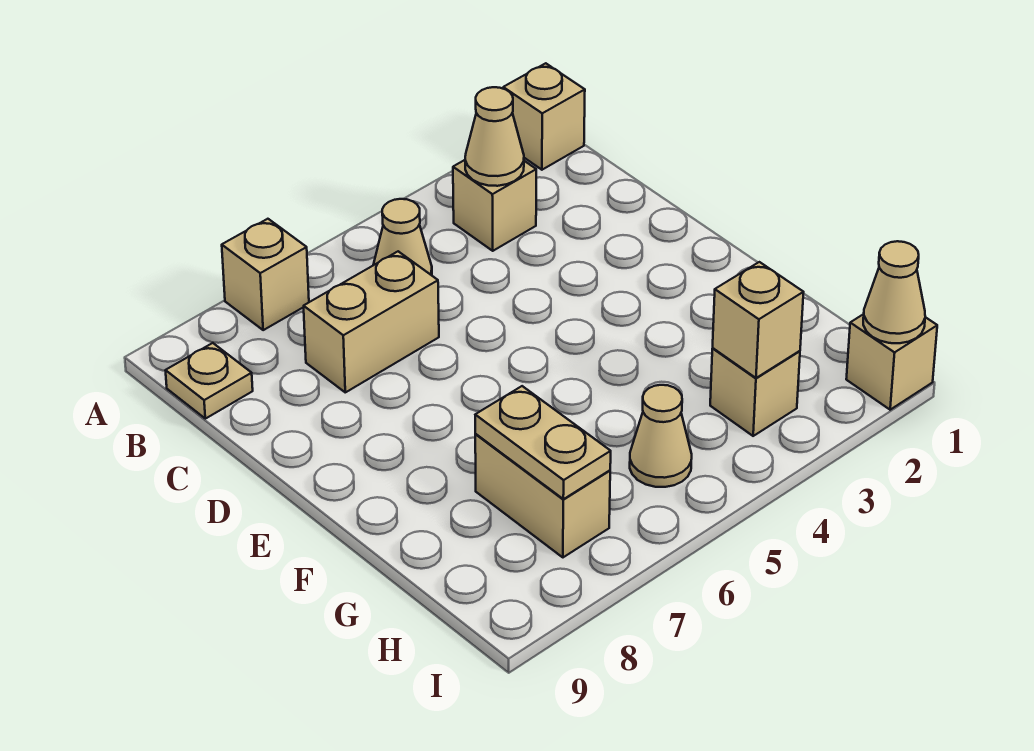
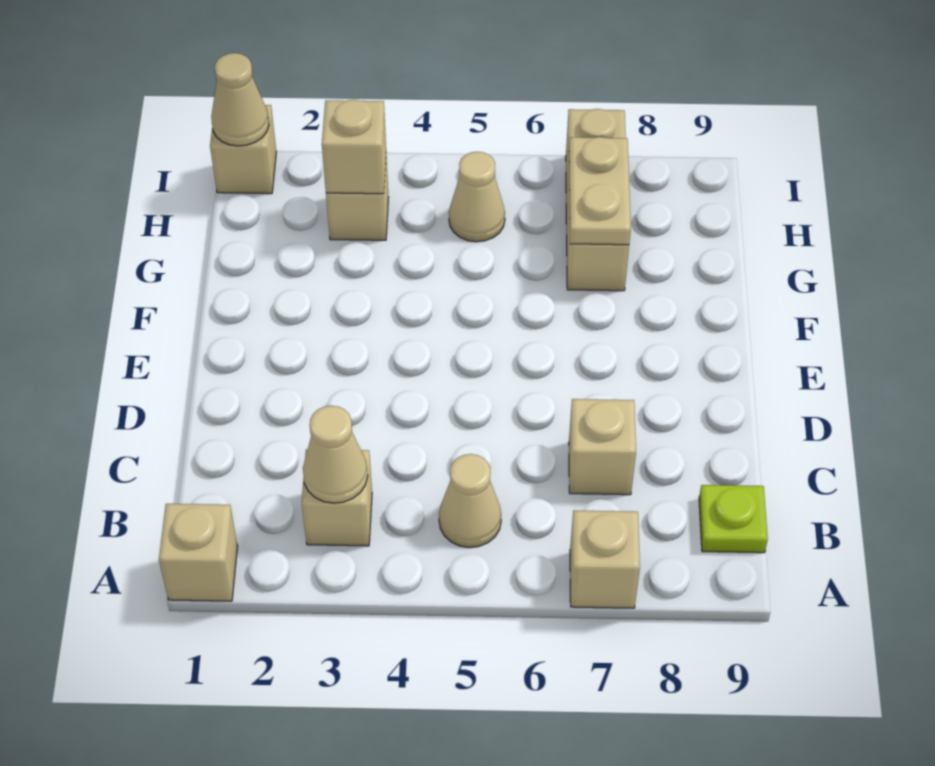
tan plate B9 level 1 -> lime plate B9 level 1
tan brick C6:C7 level 1 -> tan brick C7 level 1
tan brick G7:H7 level 1 -> tan brick G7:I7 level 1

